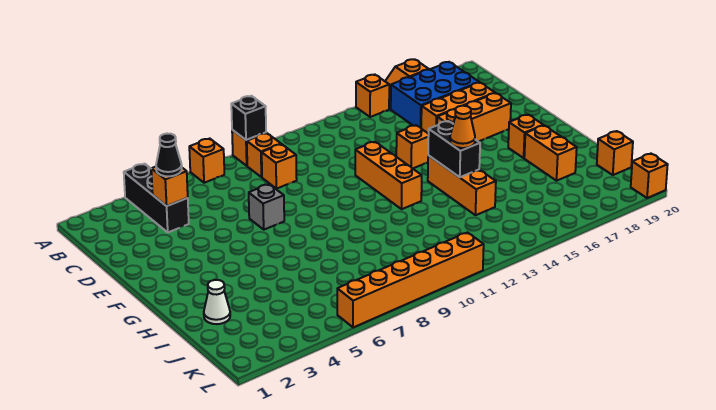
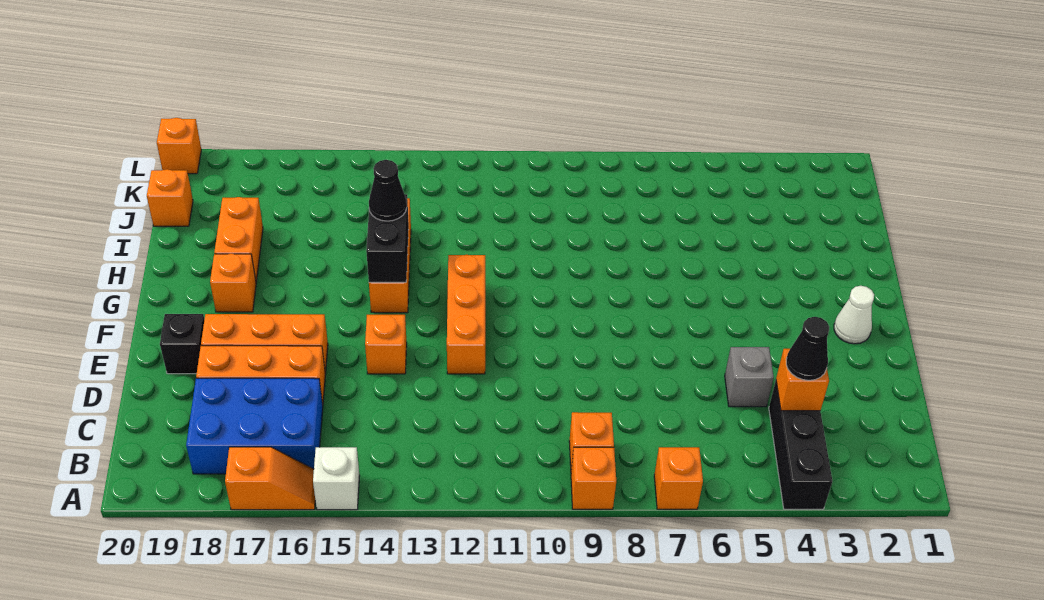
black brick A9 level 2 -> black brick E19 level 1
orange brick A15 level 1 -> white brick A15 level 1
orange brick C9 level 1 -> none
grey brick E7 level 1 -> grey brick D5 level 1
orange cone H14 level 3 -> black cone H14 level 3
white cone I2 level 1 -> white cone F2 level 1
orange brick L6:L11 level 1 -> none

